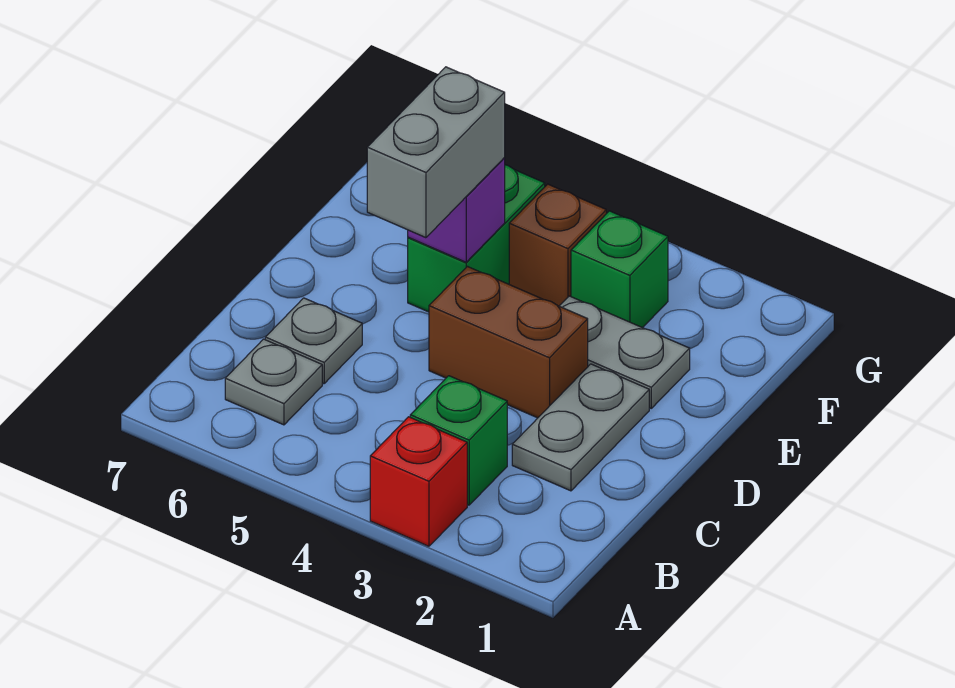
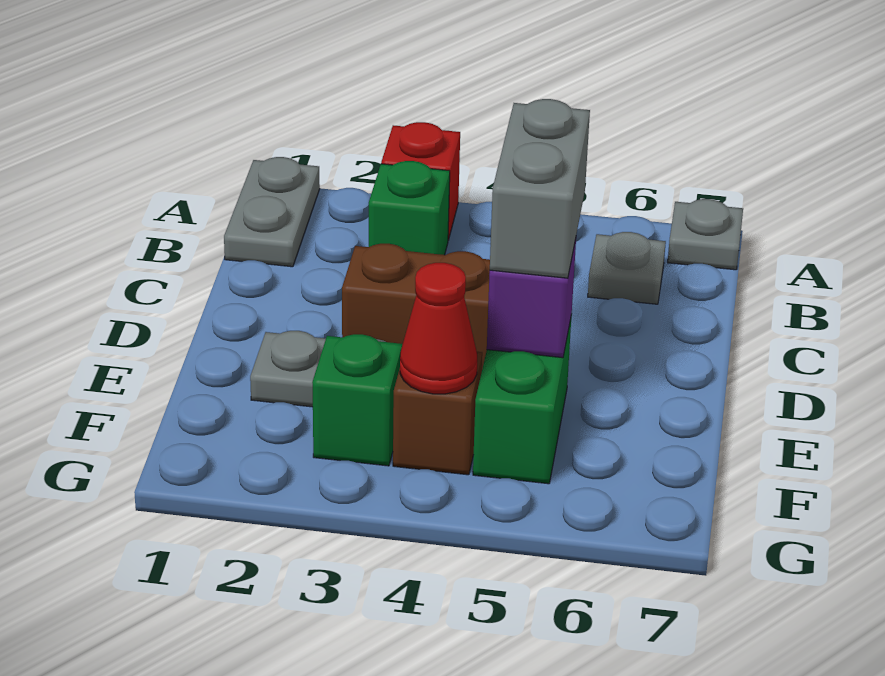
grey plate C2:D2 level 1 -> grey plate A1:B1 level 1
grey plate C6 level 1 -> grey plate A7 level 1
none -> red cone F4 level 2

